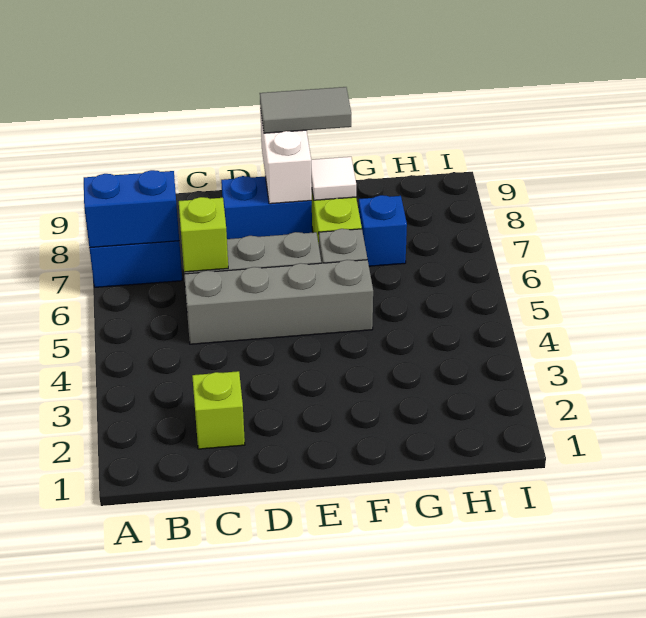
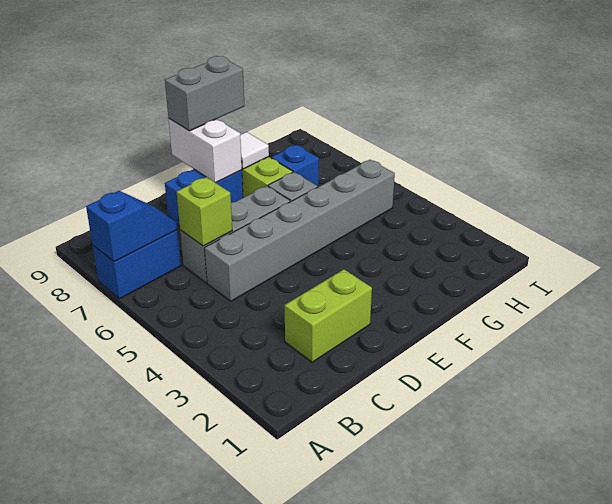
blue brick A7:B7 level 2 -> blue slope A7:B7 level 2 top A
lime brick C2 level 1 -> lime brick C2:D2 level 1
grey brick C5:F5 level 1 -> grey brick C5:H5 level 1
grey tile E9:F9 level 3 -> grey brick E9:F9 level 3

